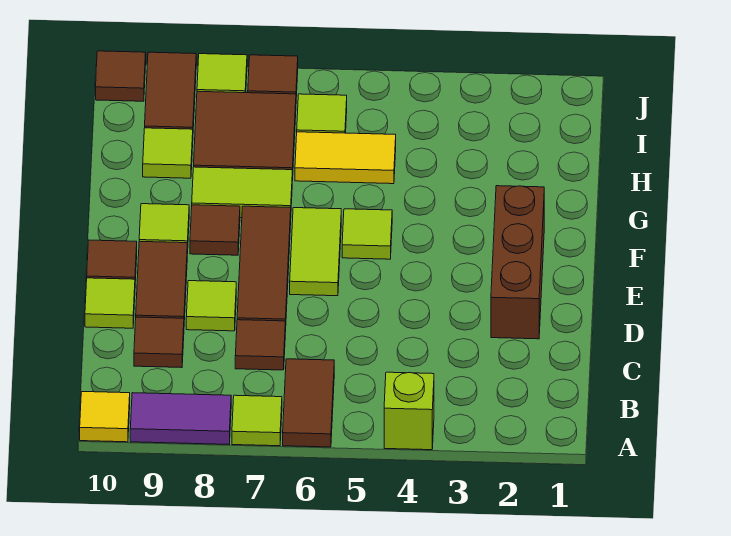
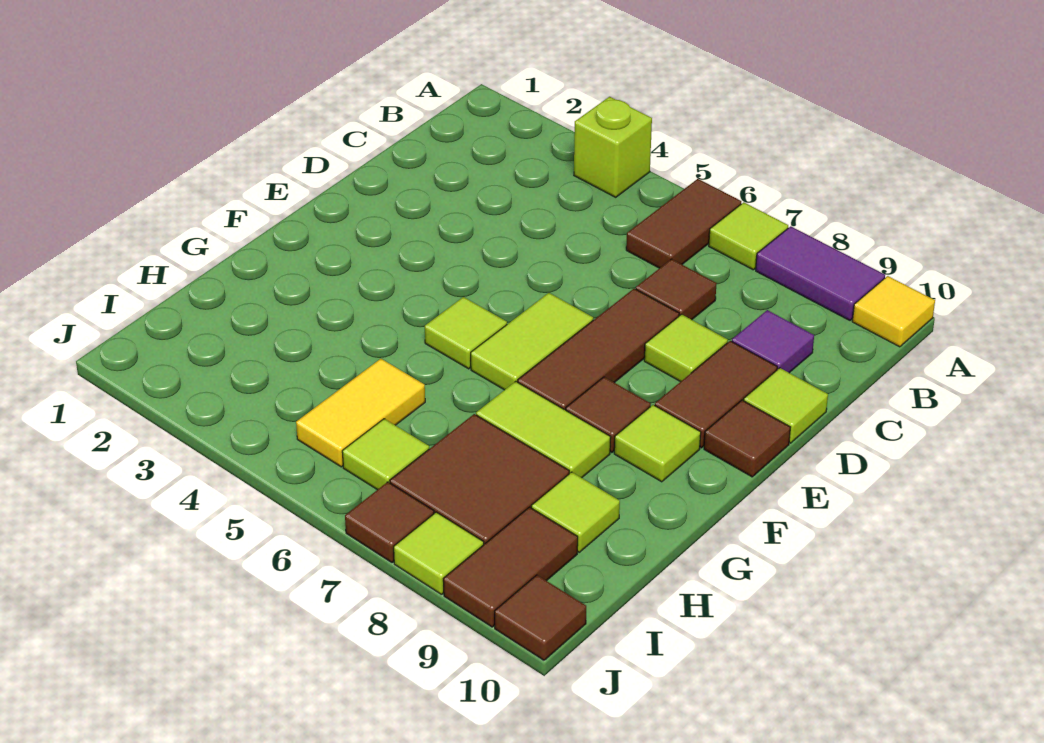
brown tile C9 level 1 -> purple tile C9 level 1
brown brick D2:F2 level 1 -> none
yellow tile H5:H6 level 1 -> yellow tile H5:I5 level 1

